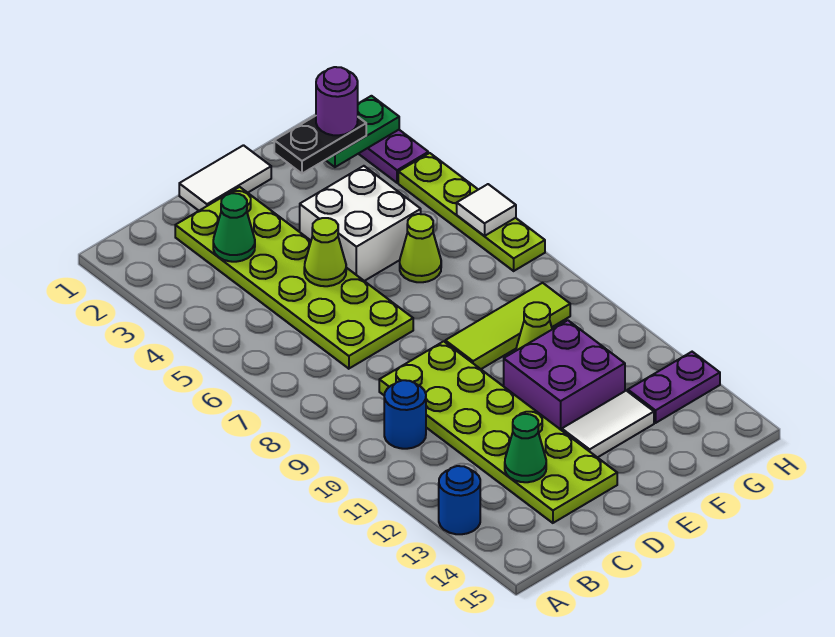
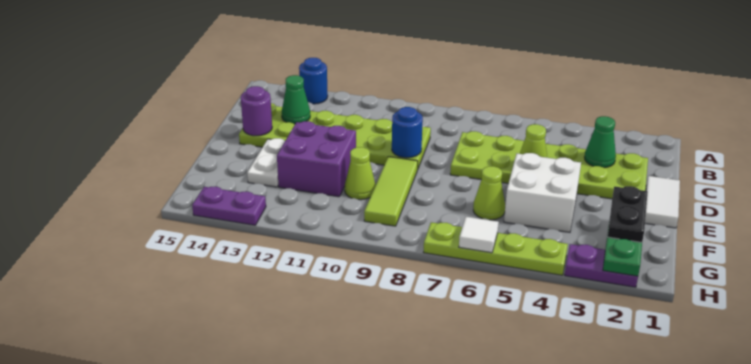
blue round brick B10 level 1 -> blue round brick D9 level 2
white tile E13:F13 level 1 -> white plate E13:F13 level 1
purple round brick G2 level 4 -> purple round brick D14 level 2
purple plate G13:H13 level 1 -> purple plate H13:H14 level 1

